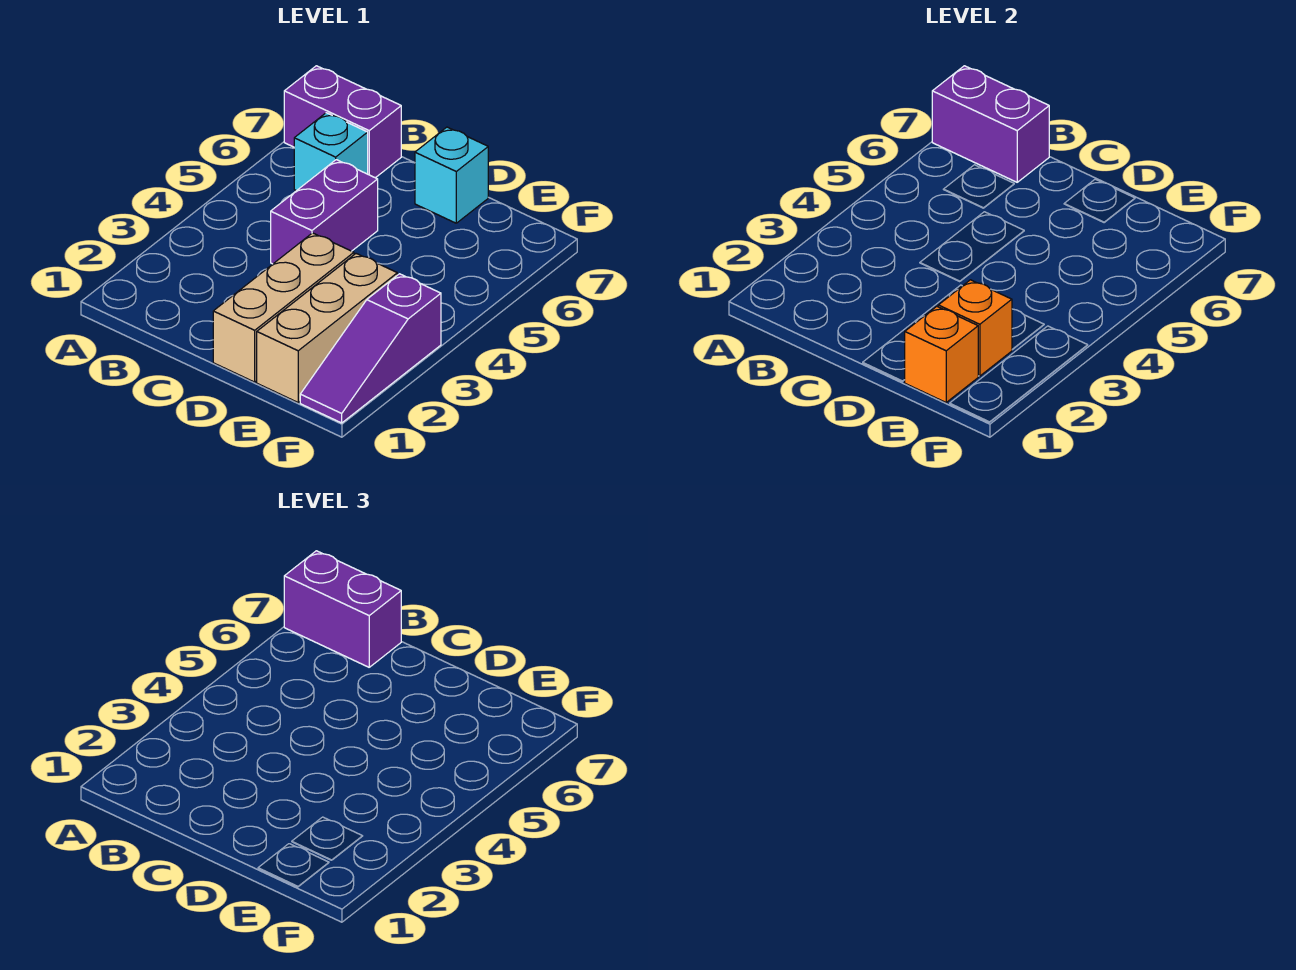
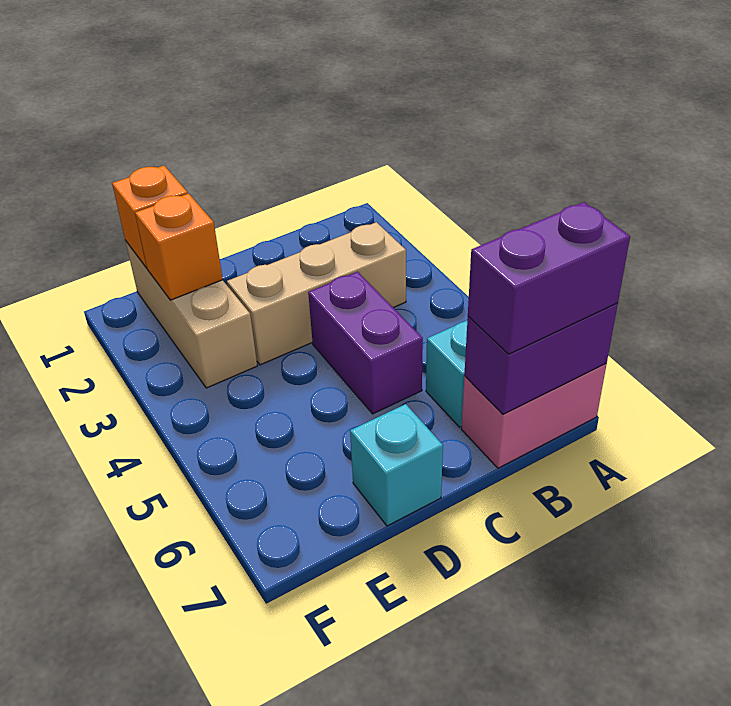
purple brick A7:B7 level 1 -> pink brick A7:B7 level 1
tan brick D1:D3 level 1 -> tan brick B3:D3 level 1
purple slope F1:F3 level 1 top 3 -> none

